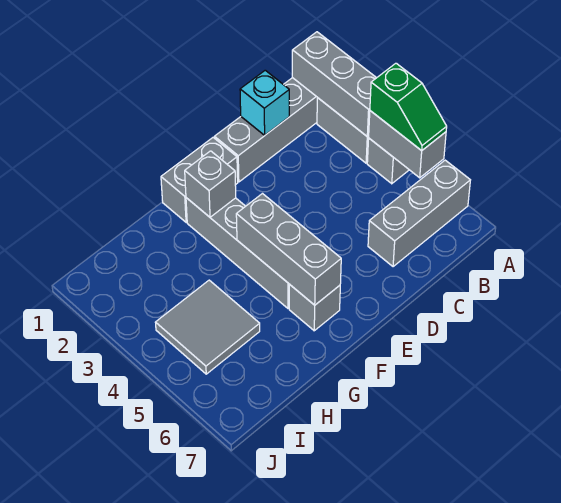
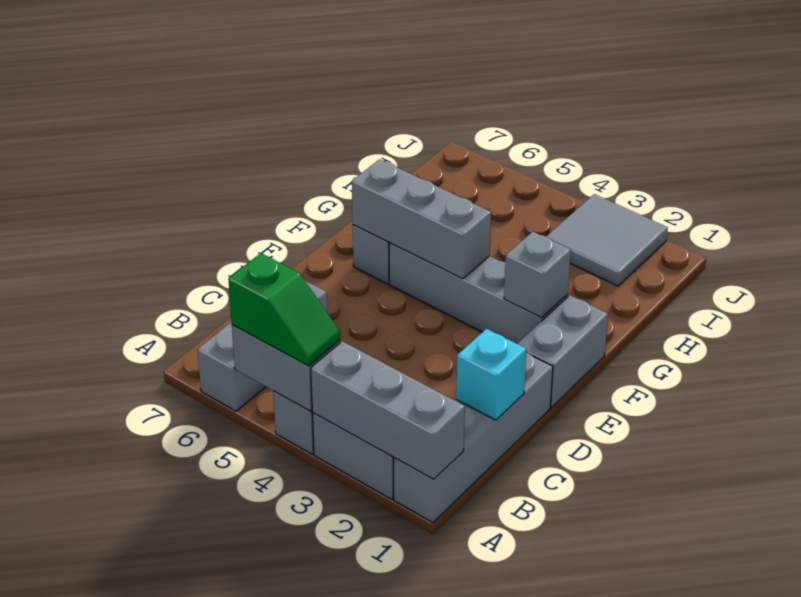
green slope A4:A5 level 3 top 4 -> green slope A4:A5 level 3 top 5
grey tile H4:I5 level 1 -> grey tile I2:J3 level 1

